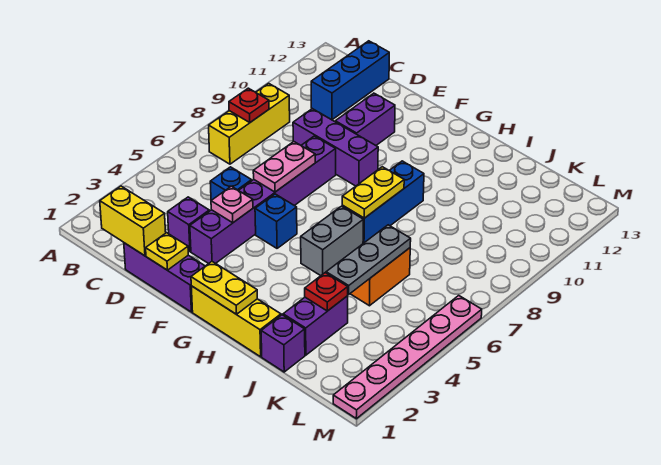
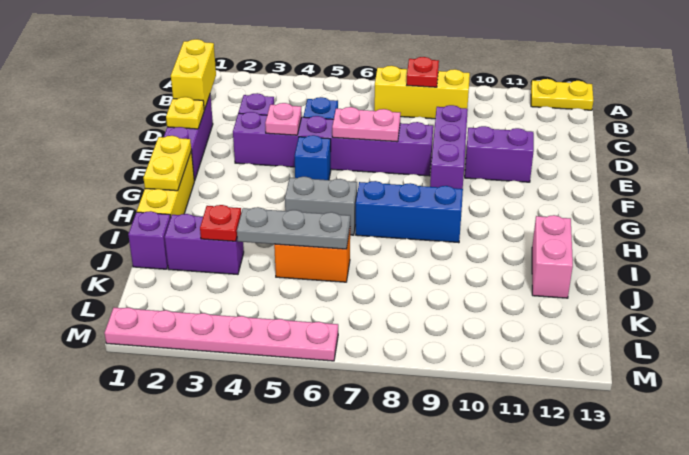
blue brick C11:C13 level 1 -> none
yellow plate H7:H8 level 2 -> yellow plate A12:A13 level 1
none -> pink brick I12:J12 level 1

